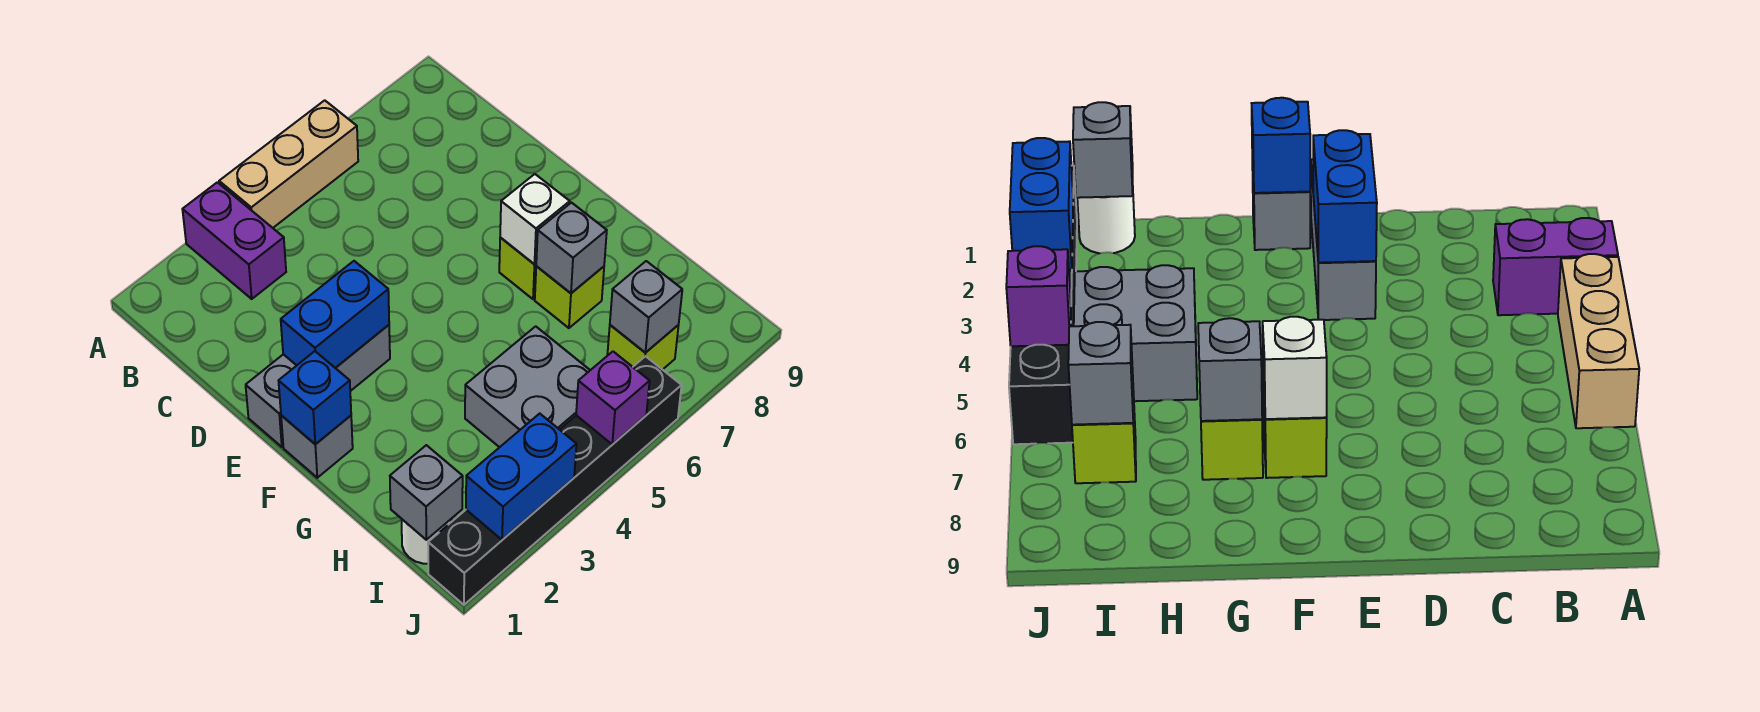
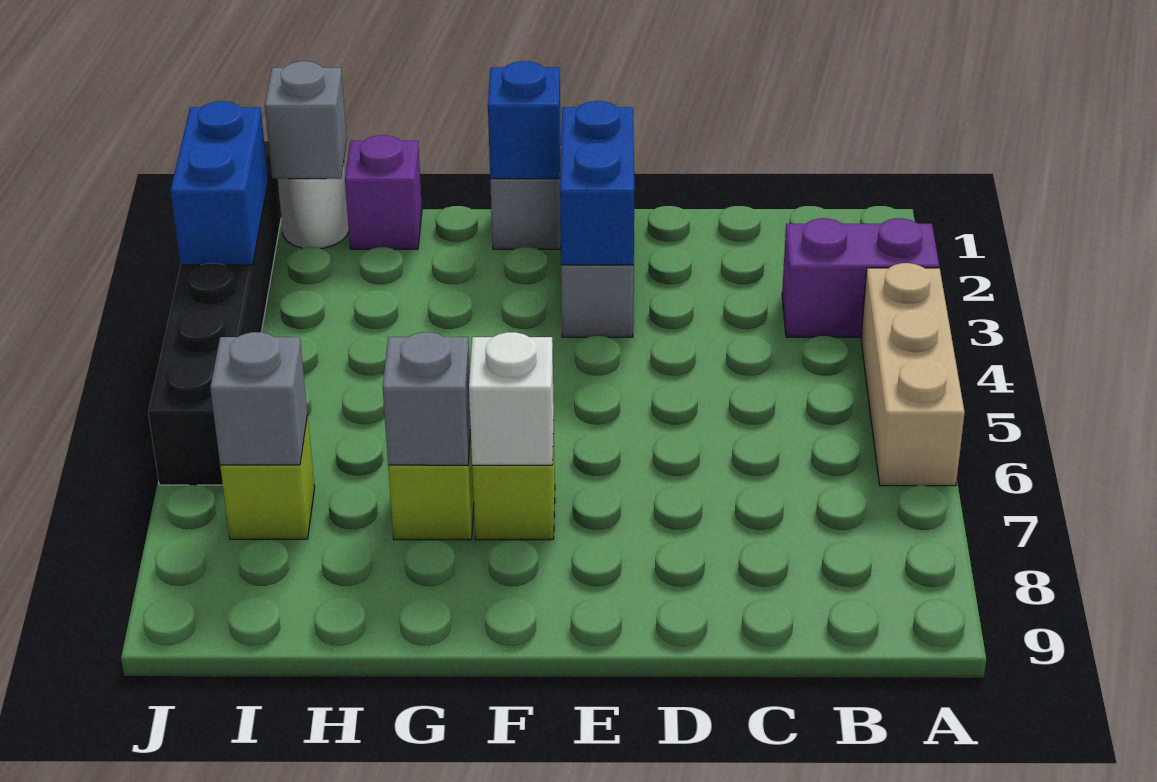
grey brick H4:I5 level 1 -> none
purple brick J5 level 2 -> purple brick H1 level 1

